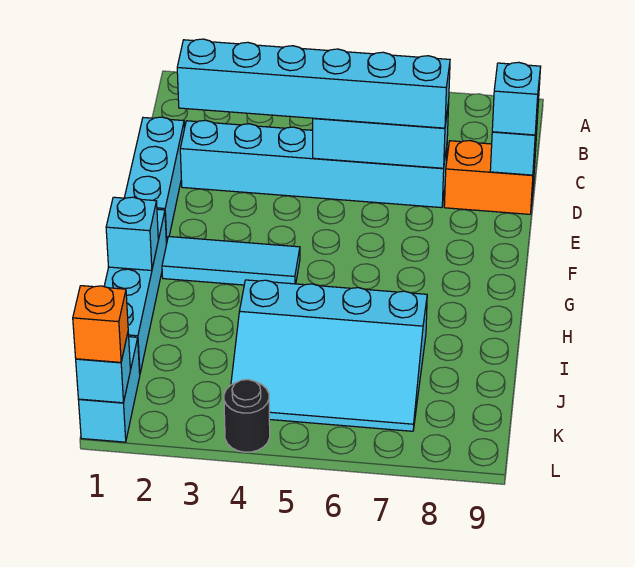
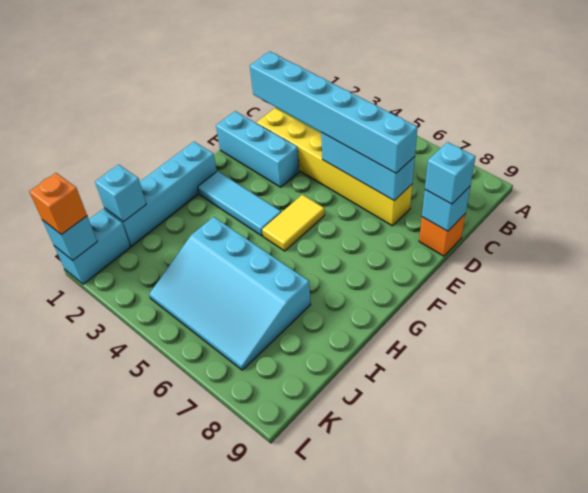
cyan brick D1:F1 level 1 -> cyan brick E1:E3 level 1
cyan brick D2:D7 level 1 -> yellow brick D2:D7 level 1
orange brick D8:D9 level 1 -> orange brick D9 level 1
none -> yellow tile F5:G5 level 1
cyan brick H1 level 2 -> cyan brick J1 level 2
black round brick L4 level 1 -> none

